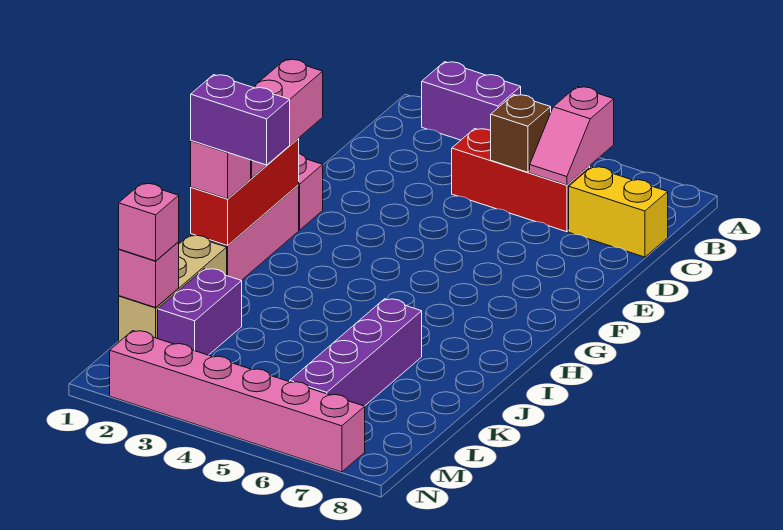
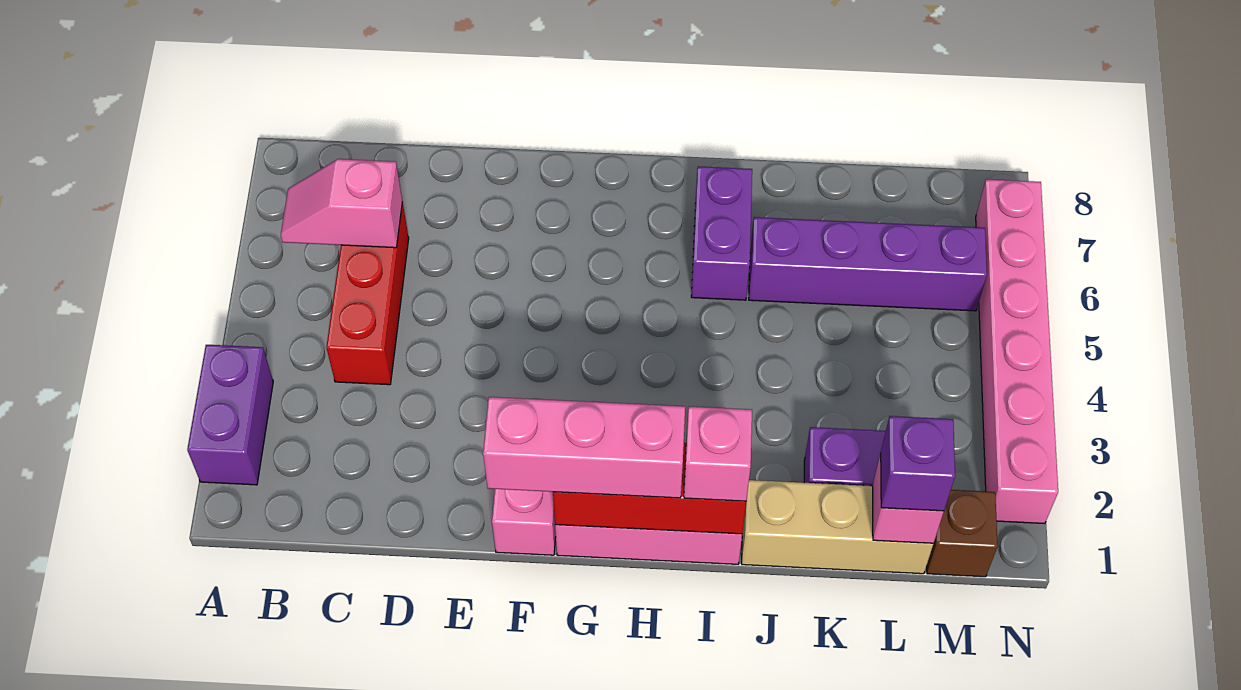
pink slope B6:C6 level 2 top B -> pink slope B6:C6 level 2 top C
brown brick C5 level 2 -> brown brick M1 level 1
yellow brick C7:C8 level 1 -> none
purple brick I1:I2 level 4 -> purple brick I6:I7 level 1
pink brick L1 level 3 -> purple brick L1 level 3

